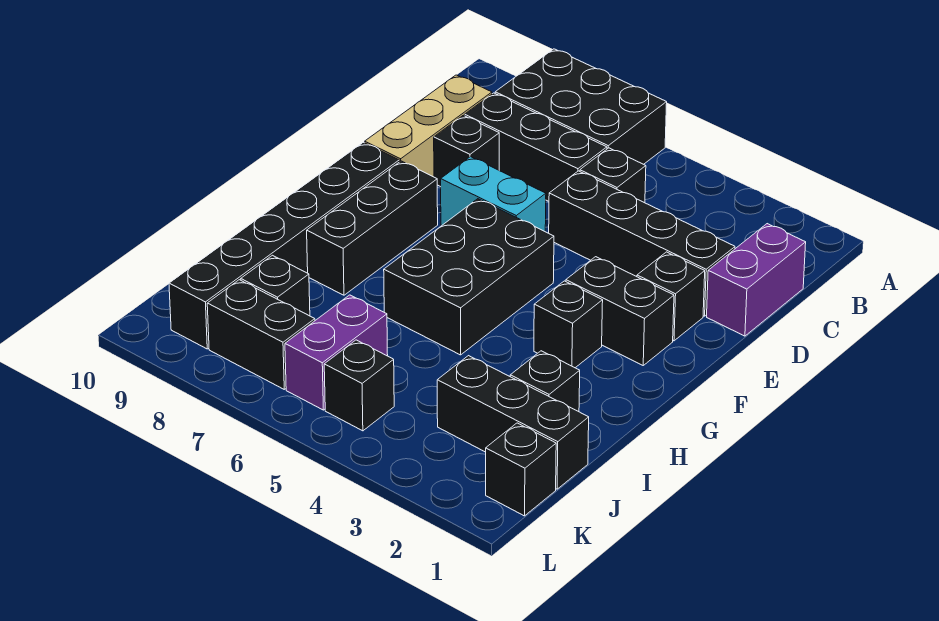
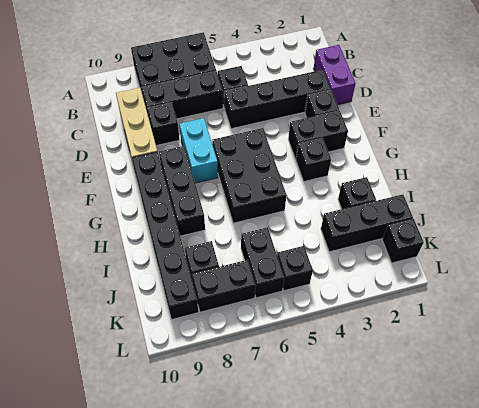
cyan brick E6:E7 level 1 -> cyan brick E7:F7 level 1
purple brick J6:K6 level 1 -> black brick J6:K6 level 1

